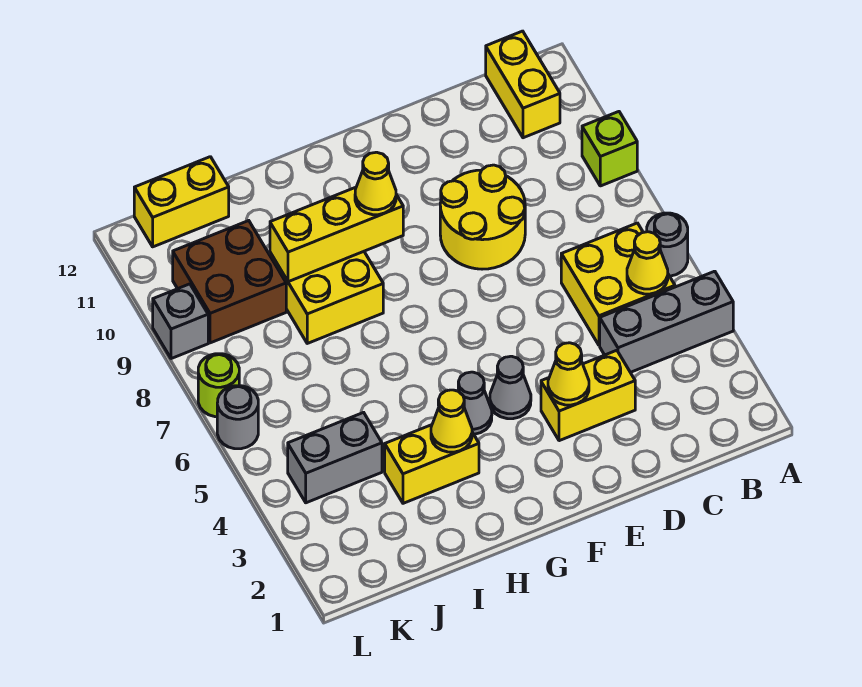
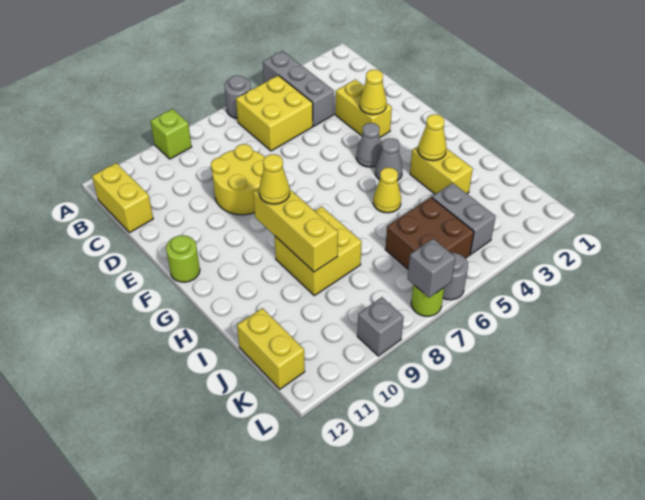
yellow cone B5 level 2 -> yellow cone H5 level 1
yellow brick B11:B12 level 1 -> yellow brick B12:C12 level 1
none -> lime round brick F12 level 1
brown brick J9:K10 level 1 -> brown brick J5:K6 level 1
none -> grey brick L7 level 2

